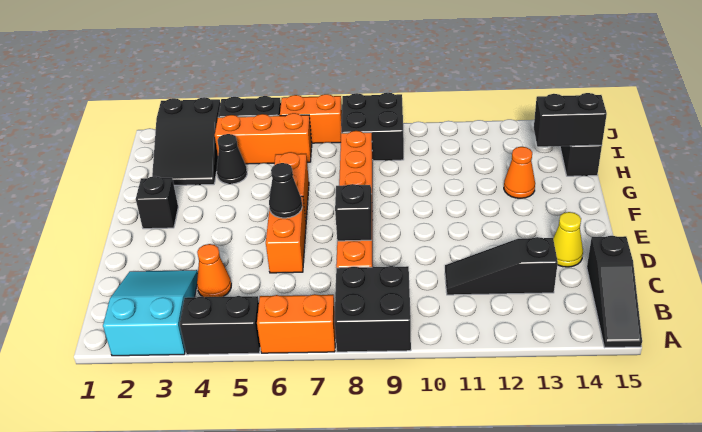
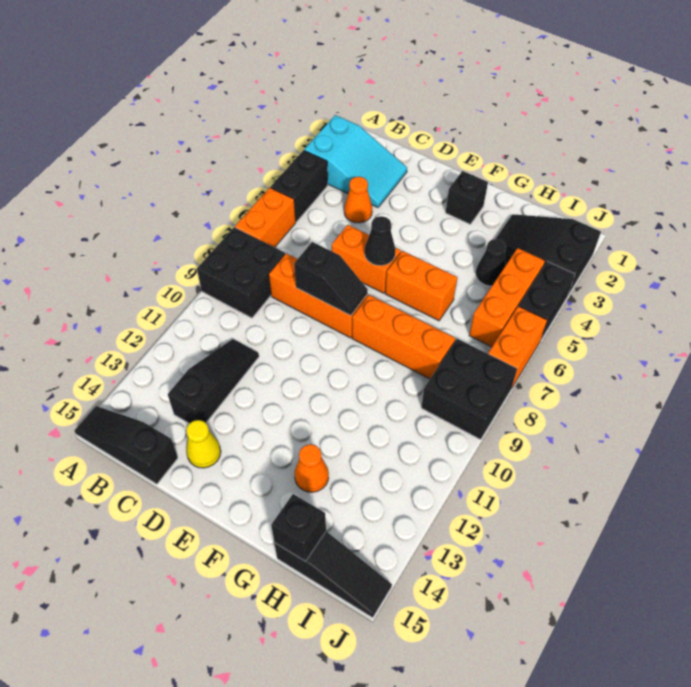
black brick H14:H15 level 2 -> black brick H15 level 2

